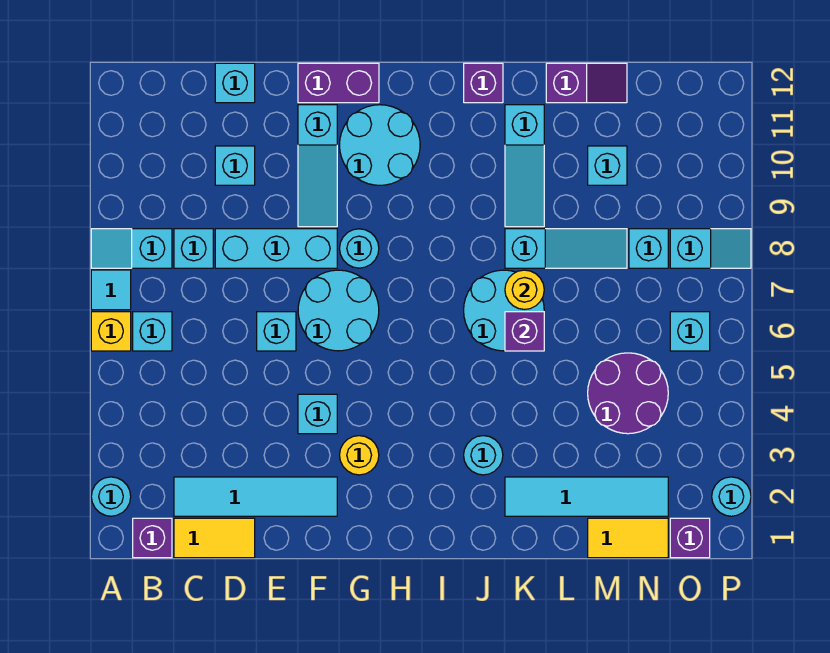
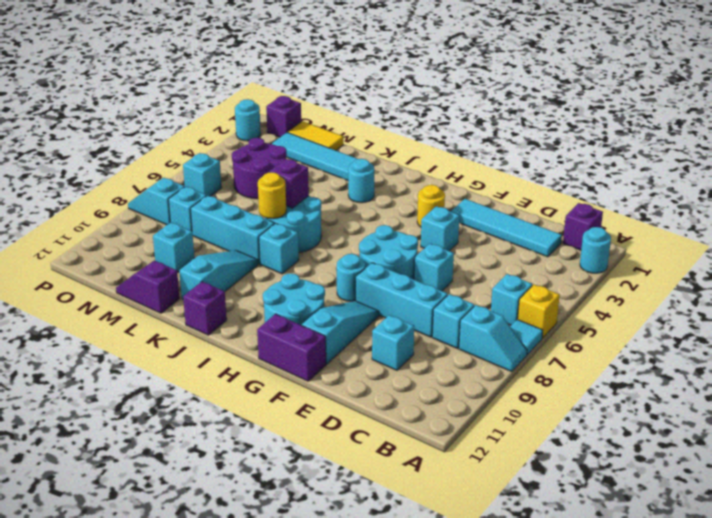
yellow tile C1:D1 level 1 -> none
cyan brick D12 level 1 -> cyan brick J8 level 1
cyan slope K8:M8 level 1 top K -> cyan brick K8:M8 level 1

